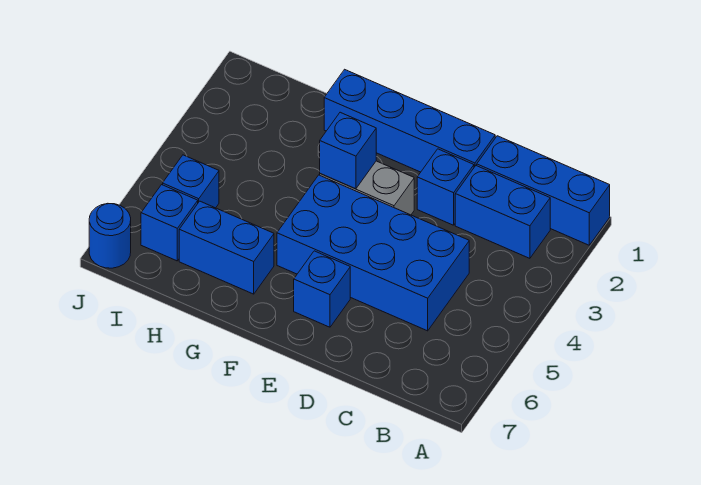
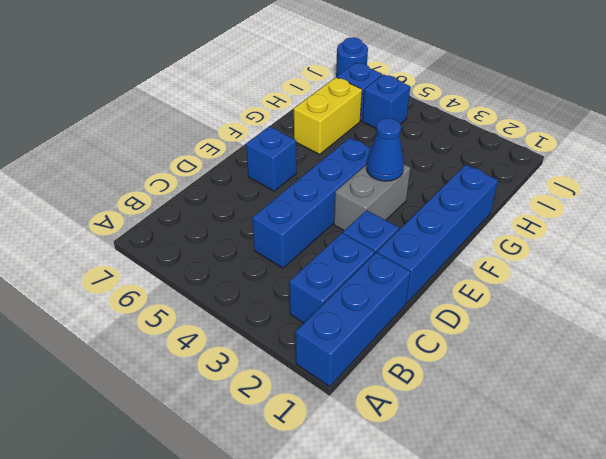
blue brick C4:F5 level 1 -> blue brick C4:F4 level 1
blue brick F3 level 2 -> blue cone F3 level 2
blue brick G6:H6 level 1 -> yellow brick G6:H6 level 1

